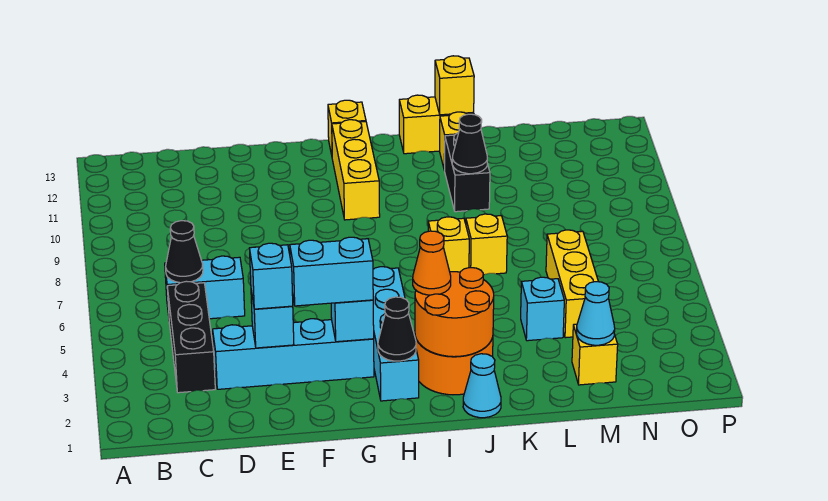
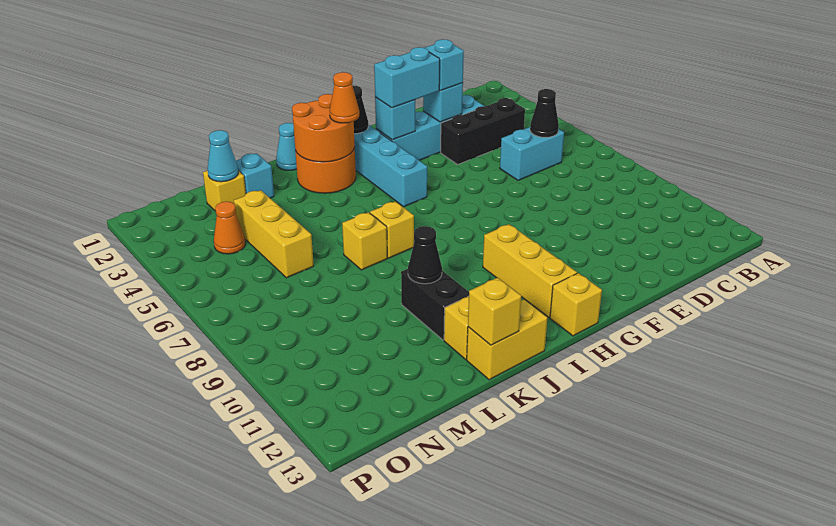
black brick C3:C5 level 1 -> black brick C4:E4 level 1
cyan brick L4 level 1 -> cyan brick L2 level 1
none -> orange cone N4 level 1

